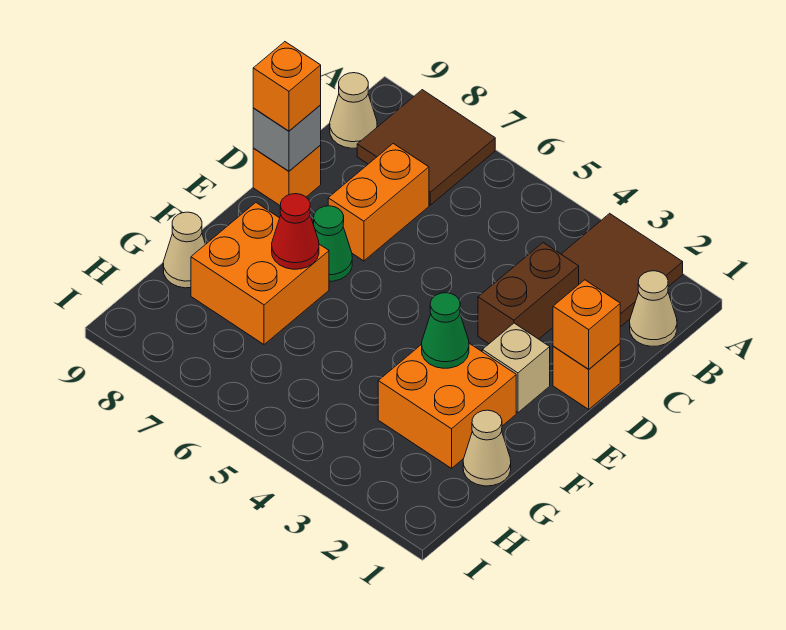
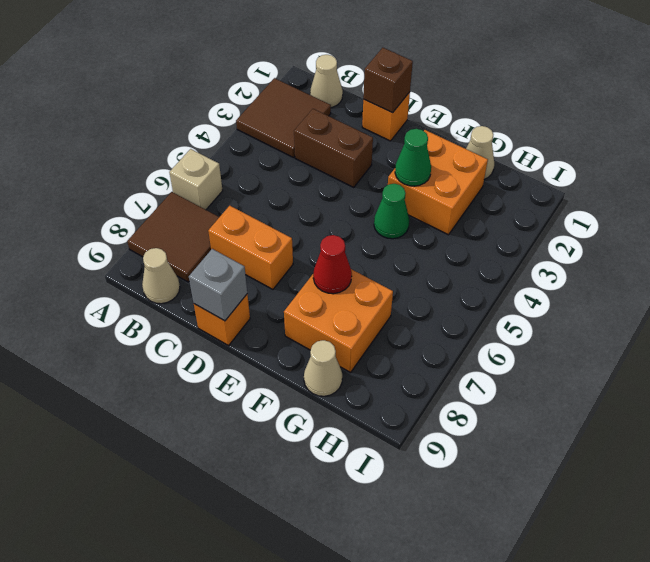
orange brick D1 level 2 -> brown brick D1 level 2
orange brick D9 level 3 -> none
tan brick E2 level 1 -> tan brick A6 level 1
green cone E7 level 1 -> green cone F4 level 1

